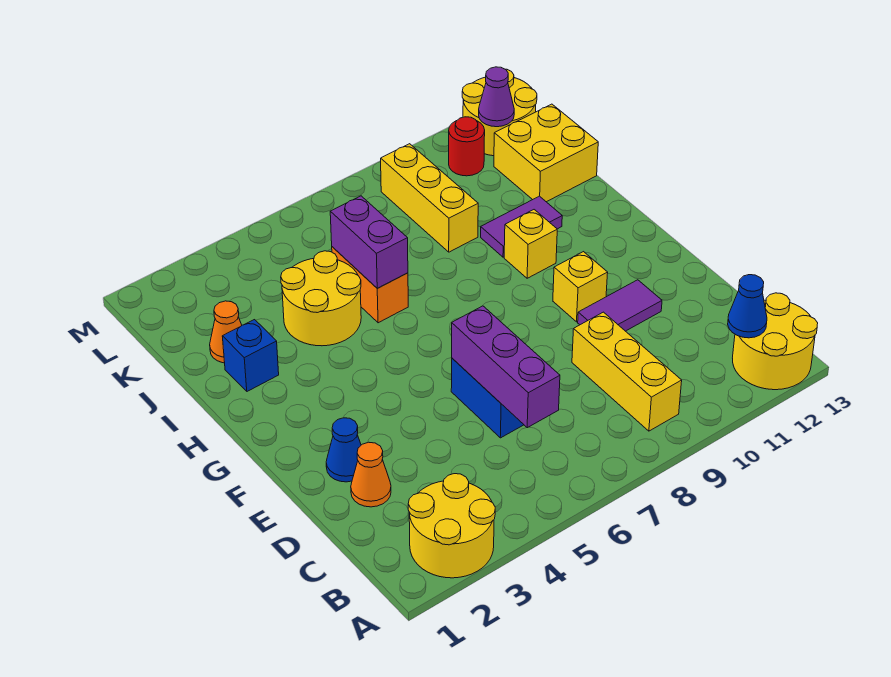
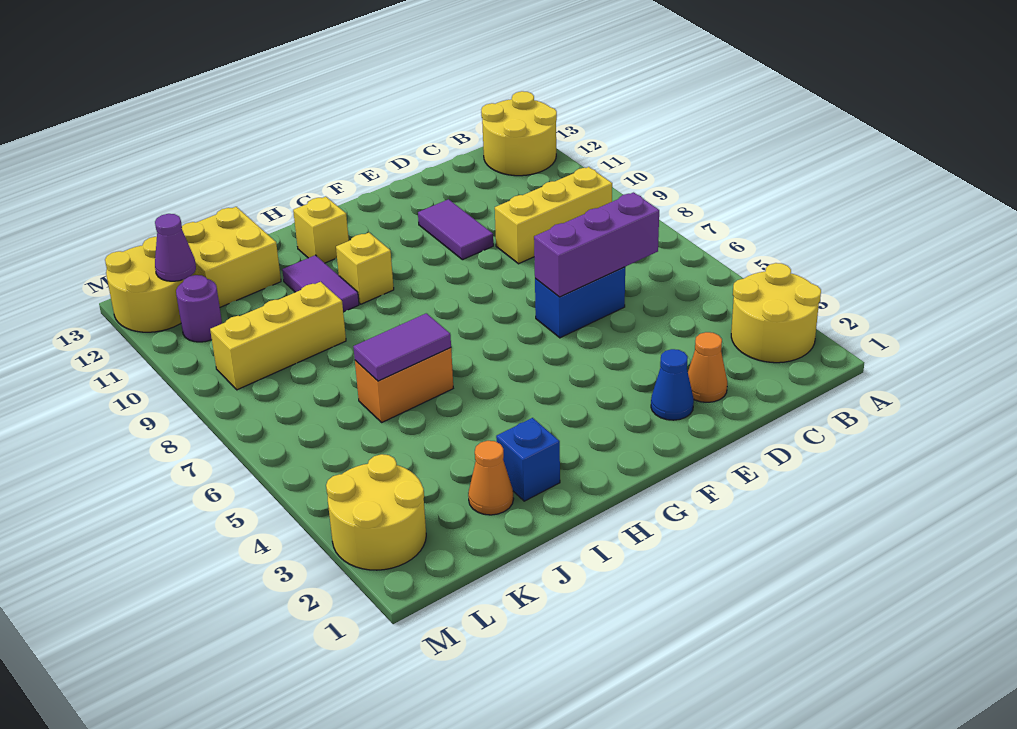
blue cone B12 level 2 -> none
yellow brick F10 level 1 -> yellow brick H12 level 1
yellow round brick I4:J5 level 1 -> yellow round brick L2:M3 level 1
purple brick I6:J6 level 2 -> purple tile I6:J6 level 2
red round brick L11 level 1 -> purple round brick L11 level 1

